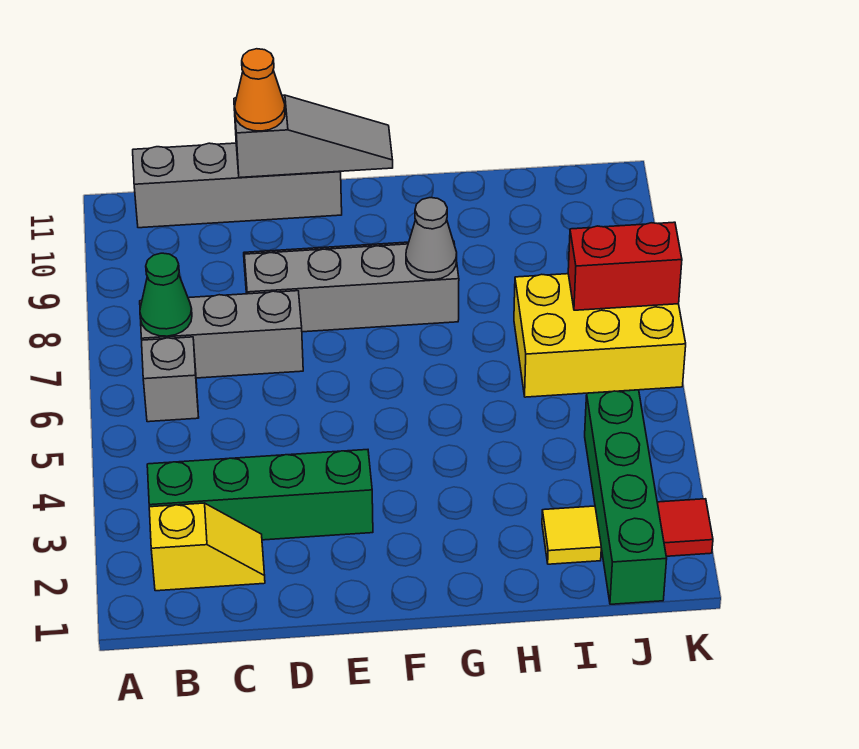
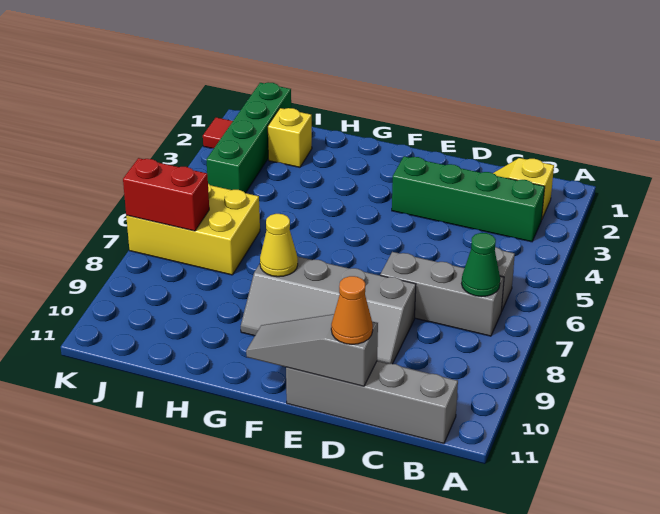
grey cone G8 level 2 -> yellow cone G8 level 2
yellow tile I2 level 1 -> yellow brick I2 level 1

